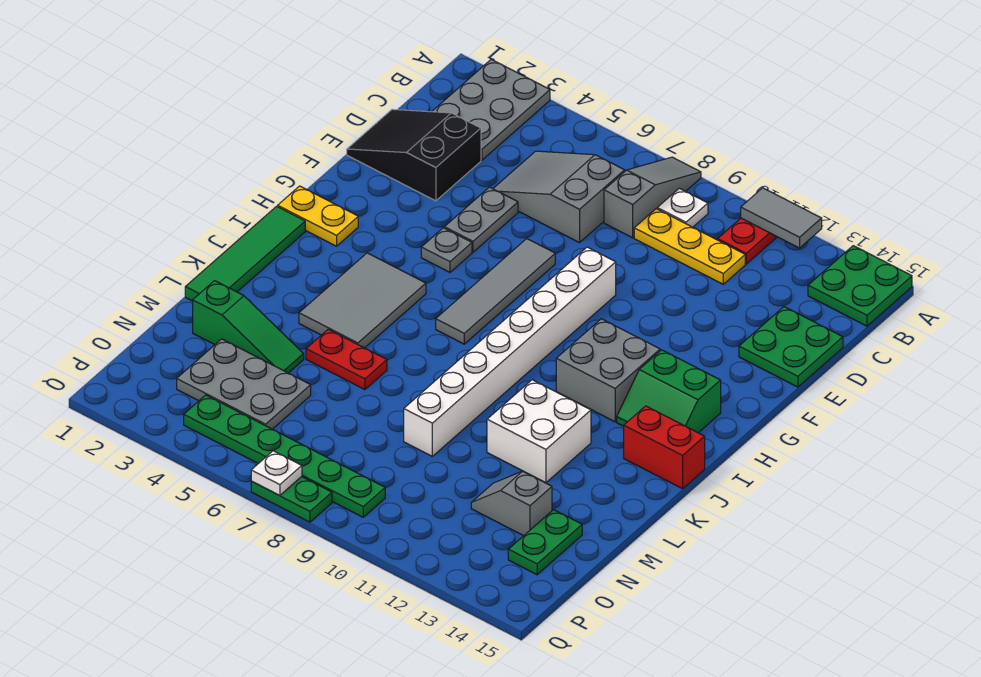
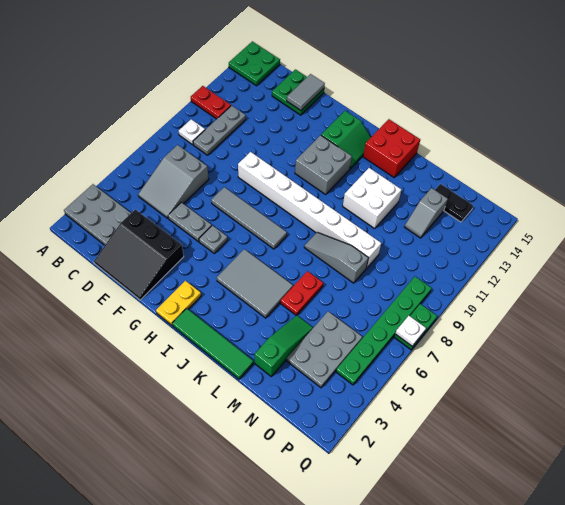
grey slope A8:C8 level 1 top C -> grey slope K8:M8 level 1 top M
grey tile A11:A12 level 2 -> grey tile E14:E15 level 2
yellow plate C9:C11 level 1 -> grey plate C9:C11 level 1
black slope D1:E3 level 1 top 3 -> black slope D1:F3 level 1 top 3
red brick J14:J15 level 1 -> red brick J14:K15 level 1
green plate N14:O14 level 1 -> black plate N14:O14 level 1

